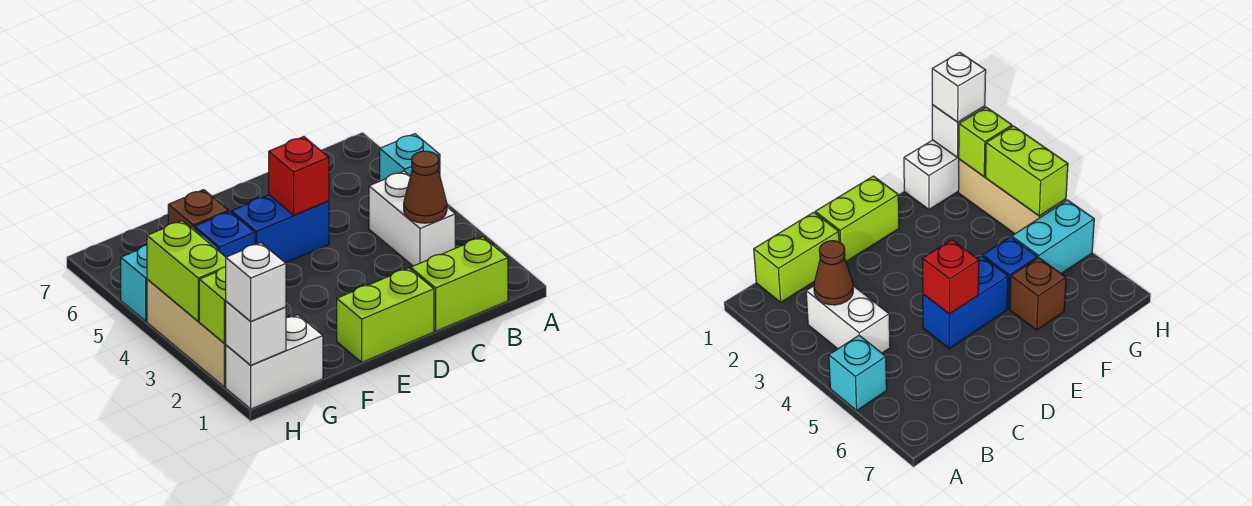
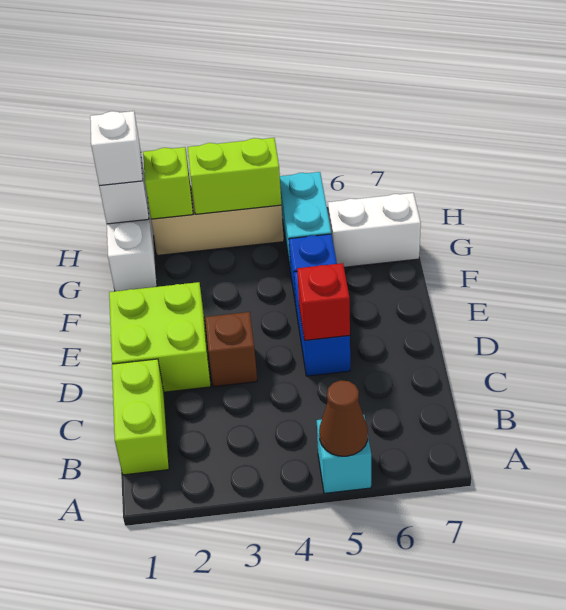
white brick B3:B4 level 1 -> white brick G6:G7 level 1
brown cone B3 level 2 -> brown cone A5 level 2
lime brick D1:E1 level 1 -> lime brick D1:E2 level 1
brown brick F6 level 1 -> brown brick D3 level 1

